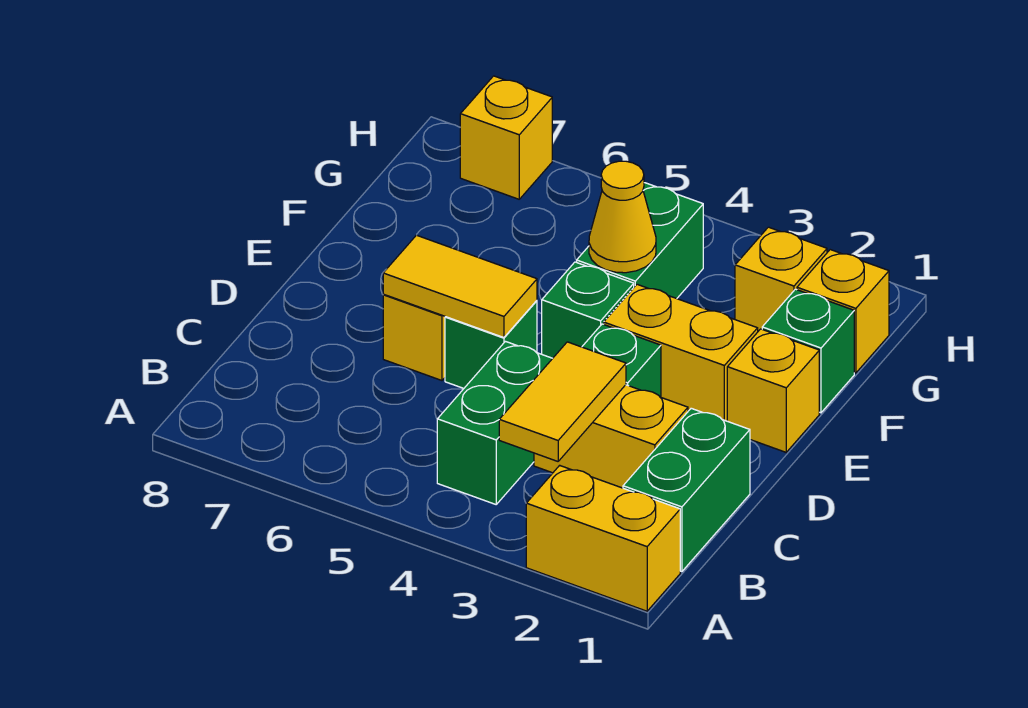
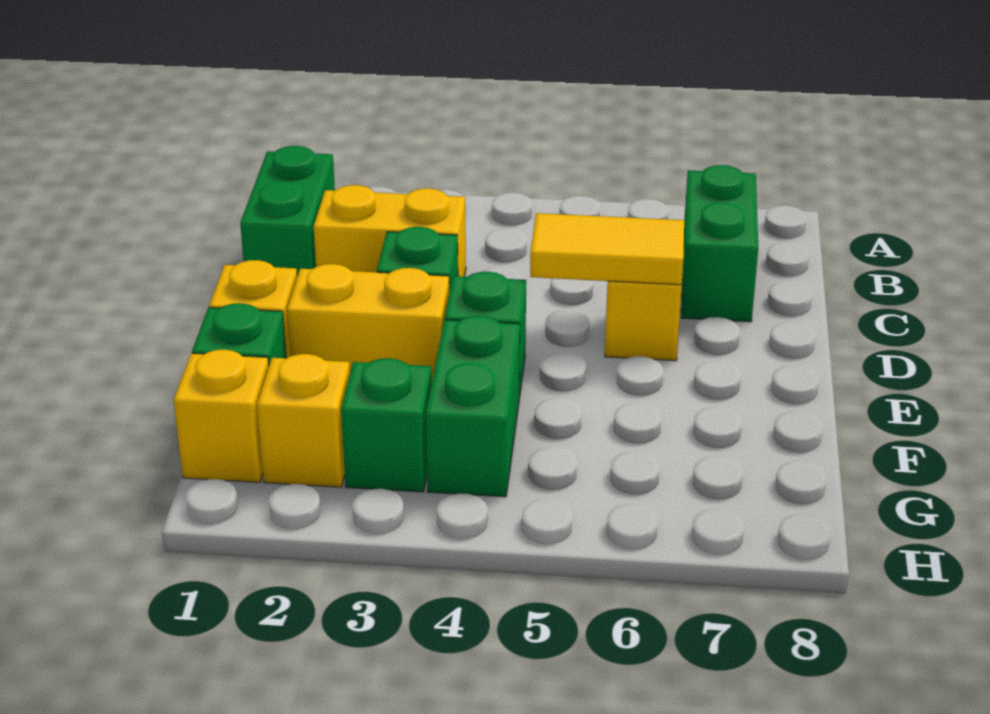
yellow brick A1:A2 level 1 -> none
yellow tile B3:C3 level 2 -> none
green brick B4:C4 level 1 -> green brick B7:C7 level 1
green brick D5 level 1 -> green brick G3 level 1
yellow cone F4 level 2 -> none
yellow brick H7 level 1 -> none

